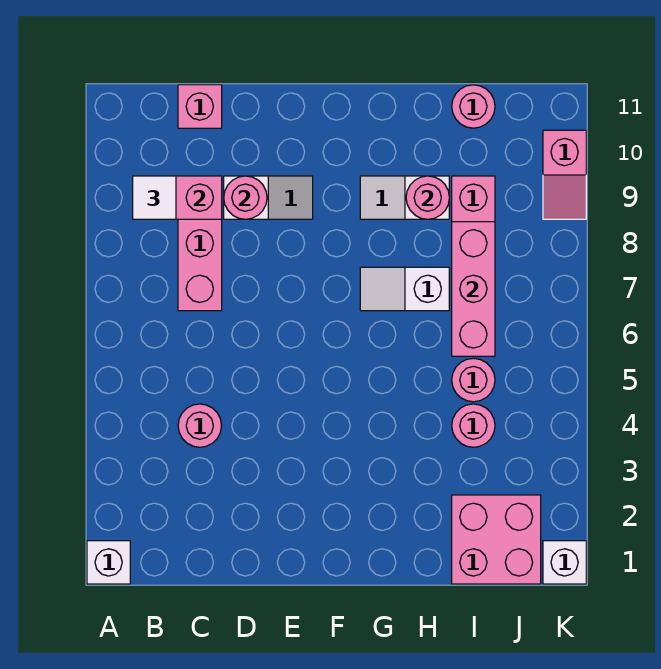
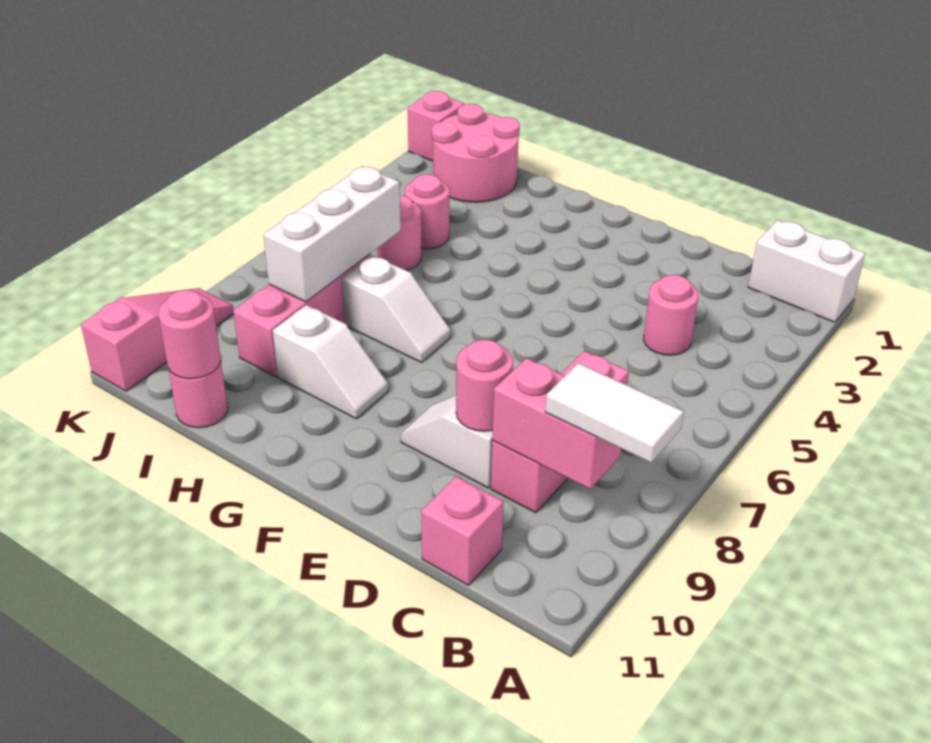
white brick A1 level 1 -> white brick A1:B1 level 1
white tile B9 level 3 -> white tile A9:B9 level 3
pink round brick H9 level 2 -> pink round brick I11 level 2
pink brick I1:J2 level 1 -> pink round brick I1:J2 level 1
pink brick I6:I8 level 2 -> white brick I6:I8 level 2
white brick K1 level 1 -> pink brick K1 level 1
pink slope K9:K10 level 1 top 10 -> pink slope K9:K11 level 1 top 11

